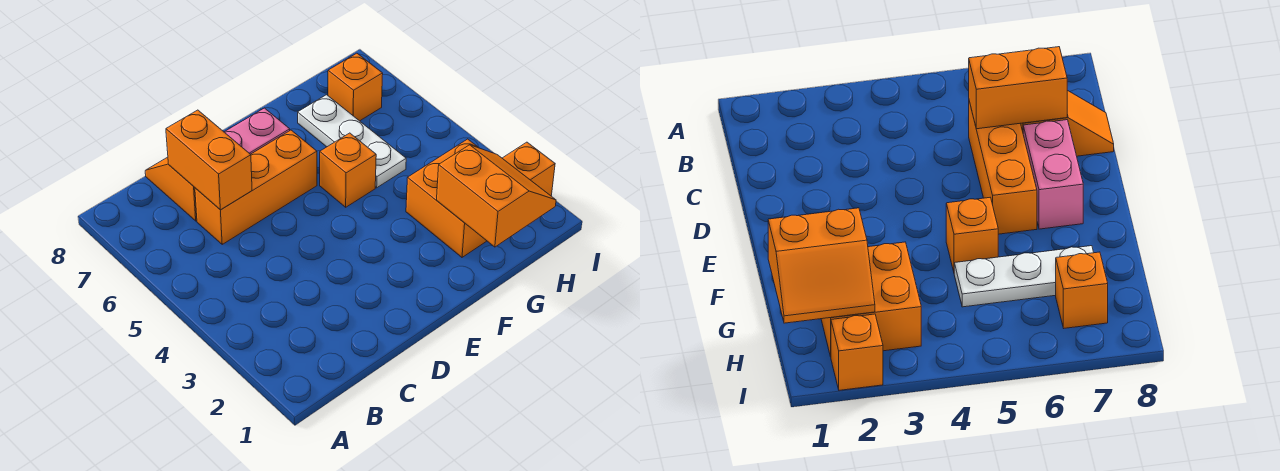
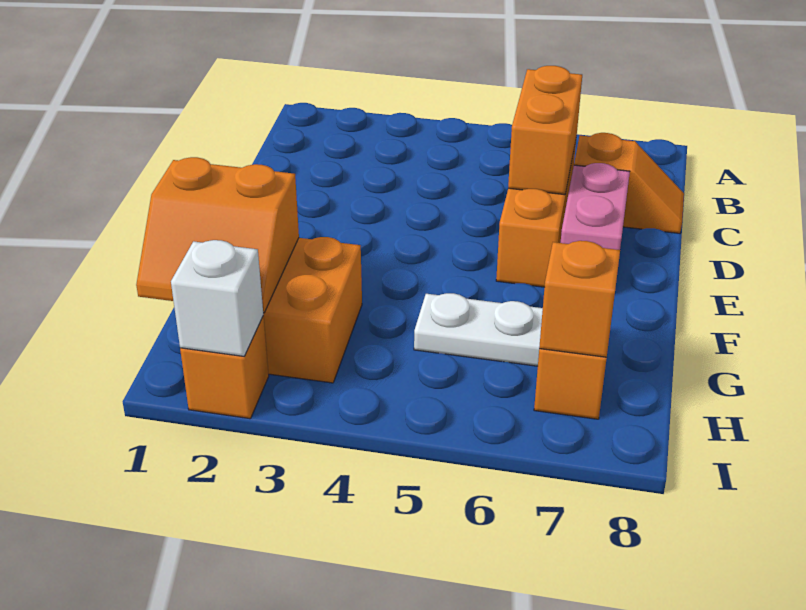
orange brick C6:C7 level 2 -> orange brick C6:D6 level 2
orange brick F5 level 1 -> orange brick H7 level 2
none -> white brick I2 level 2

